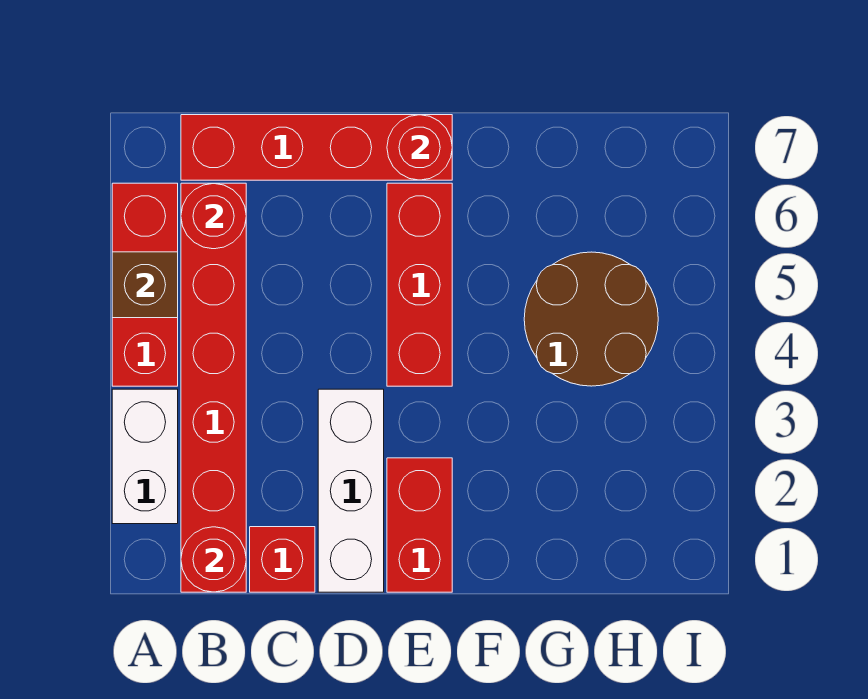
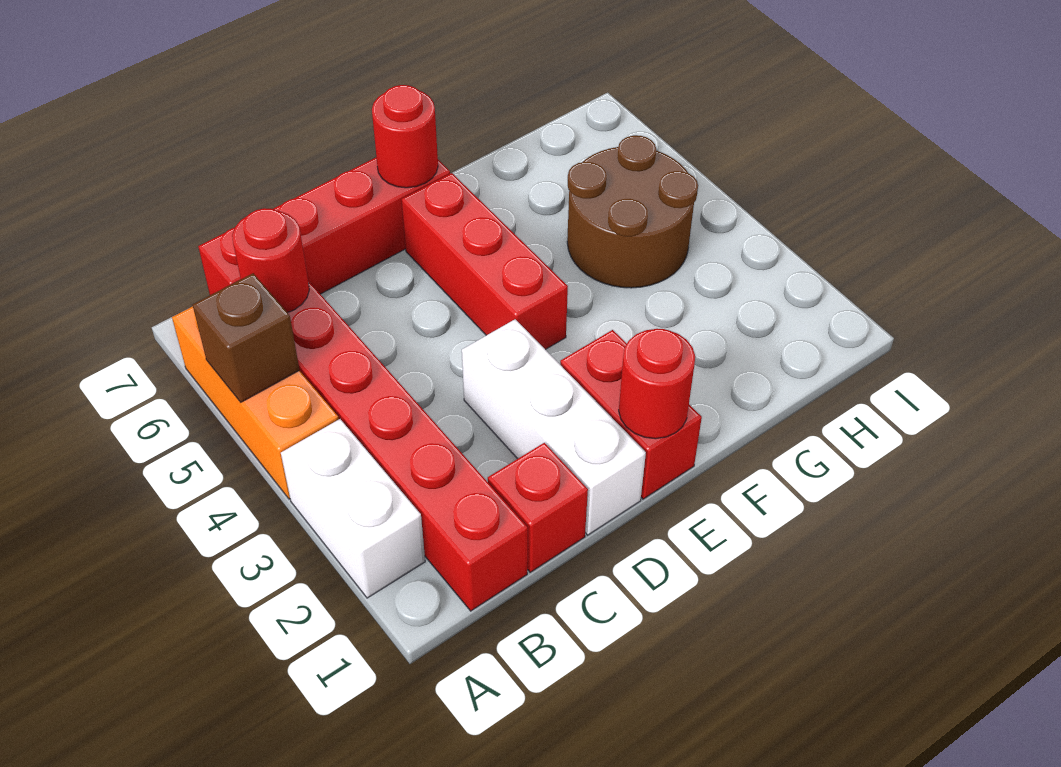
red brick A4:A6 level 1 -> orange brick A4:A6 level 1
red round brick B1 level 2 -> red round brick E1 level 2

